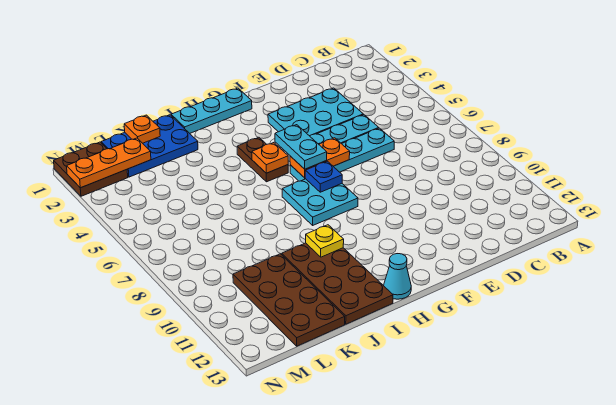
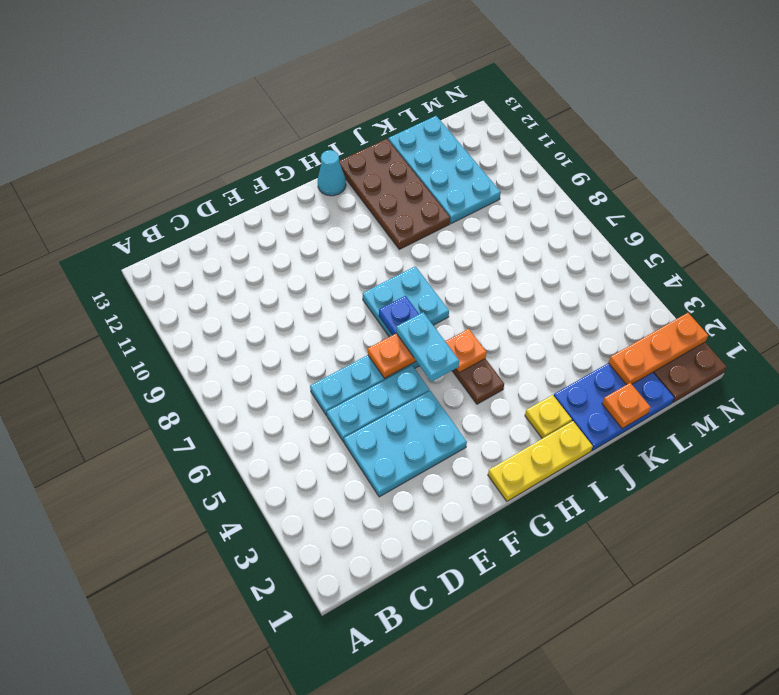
cyan plate G1:I1 level 1 -> yellow plate G1:I1 level 1
yellow plate I10 level 2 -> yellow plate I2 level 1
brown plate K10:L13 level 1 -> cyan plate K10:L13 level 1

